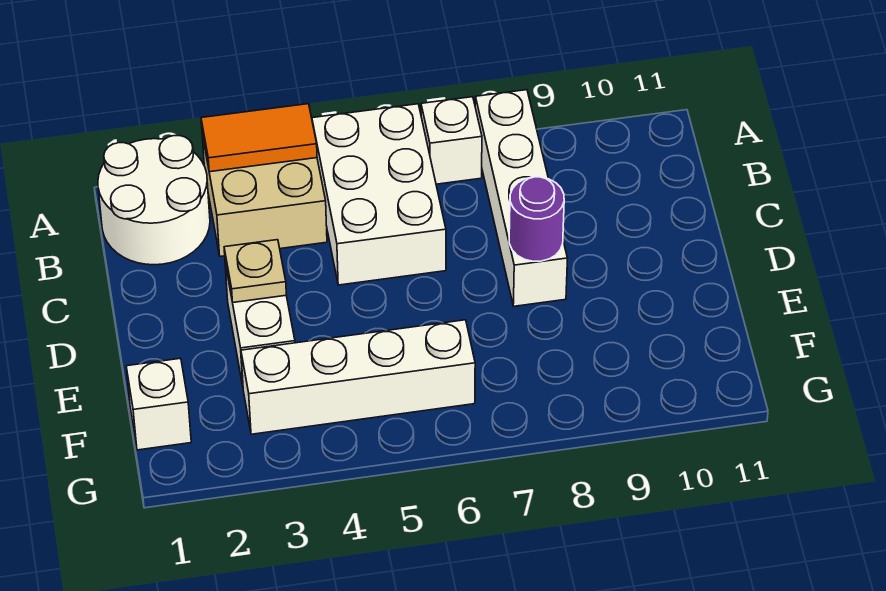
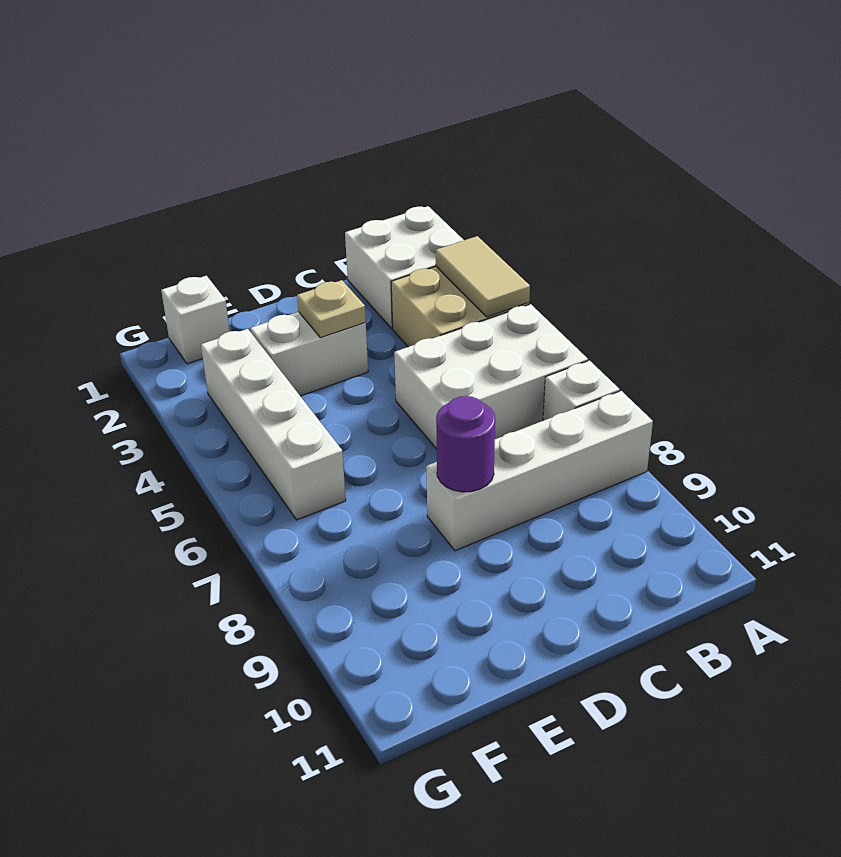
white round brick A1:B2 level 1 -> white brick A1:B2 level 1
orange tile A3:A4 level 2 -> tan tile A3:A4 level 2

